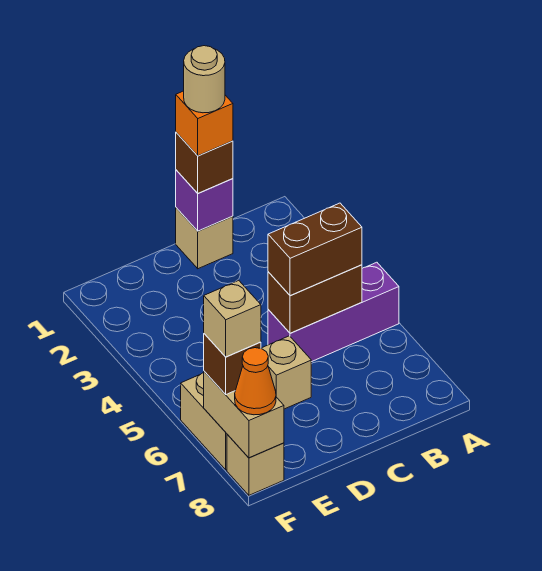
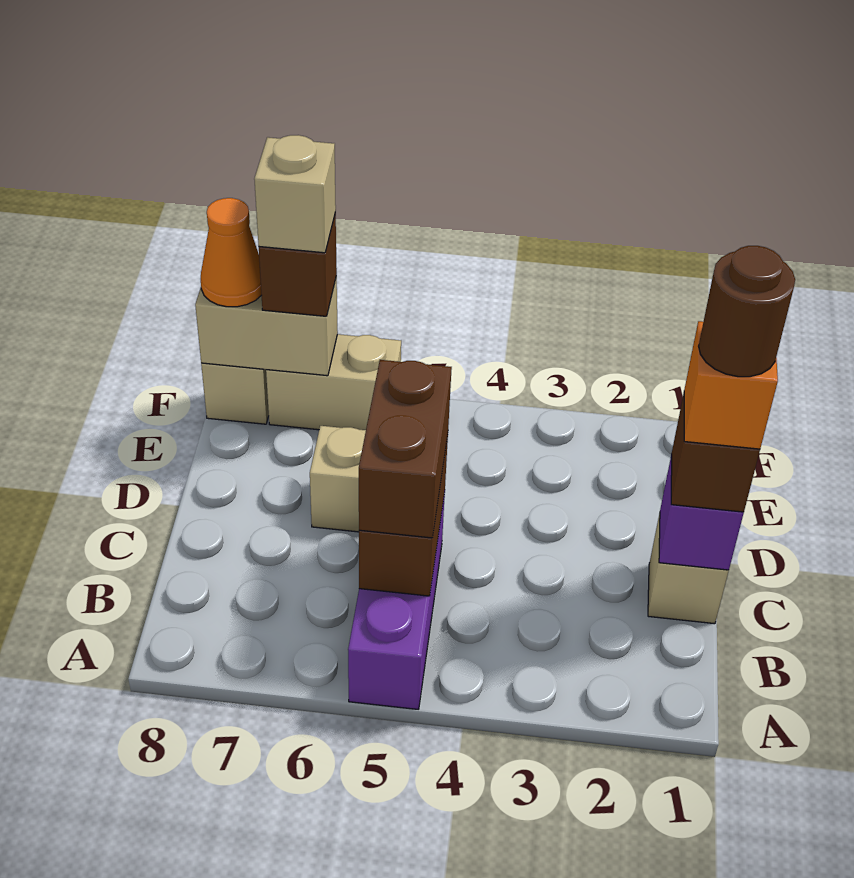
tan round brick C1 level 5 -> brown round brick C1 level 5

